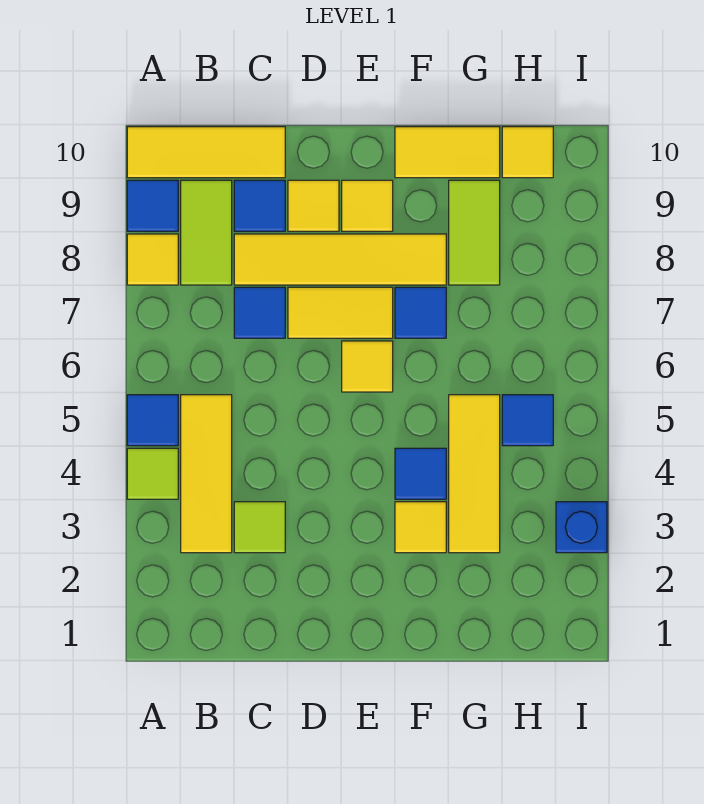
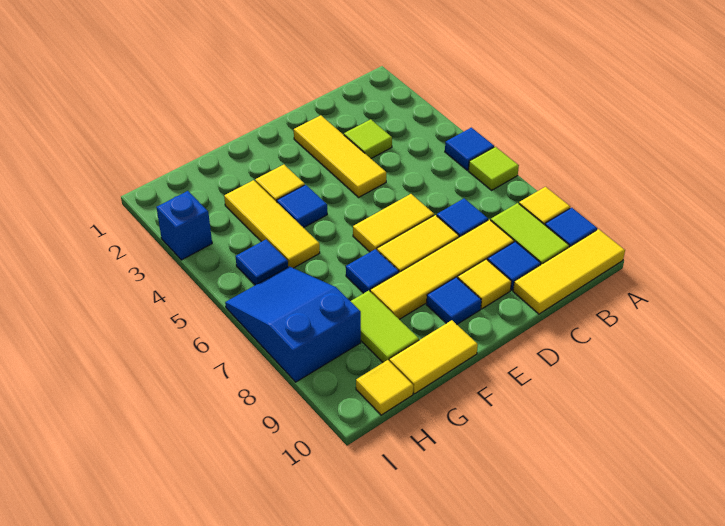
lime tile A4 level 1 -> lime tile A6 level 1
yellow tile B3:B5 level 1 -> yellow tile D2:D4 level 1
yellow tile E6 level 1 -> yellow tile D6:E6 level 1
yellow tile E9 level 1 -> blue tile E9 level 1
none -> blue slope H6:I8 level 1 top 8

